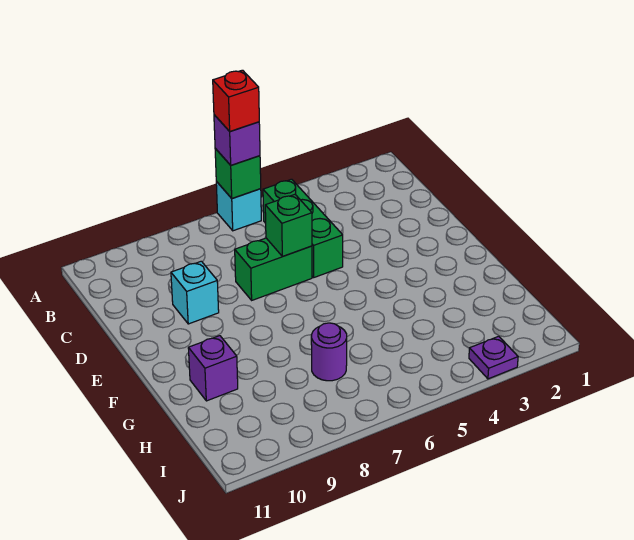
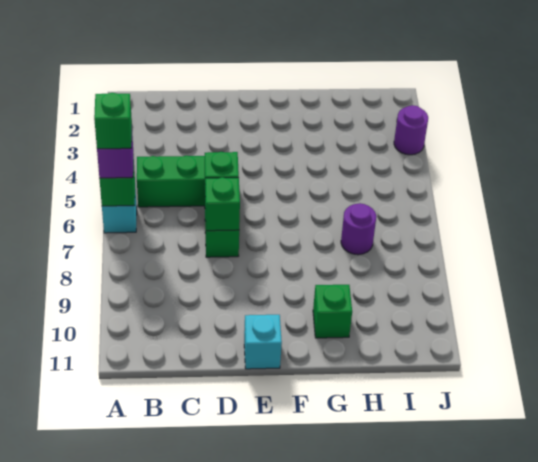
red brick A6 level 4 -> green brick A6 level 4
none -> green brick D7 level 2
cyan brick D9 level 1 -> cyan brick E11 level 1
purple brick G10 level 1 -> green brick G10 level 1
purple plate J3 level 1 -> purple round brick J3 level 1

